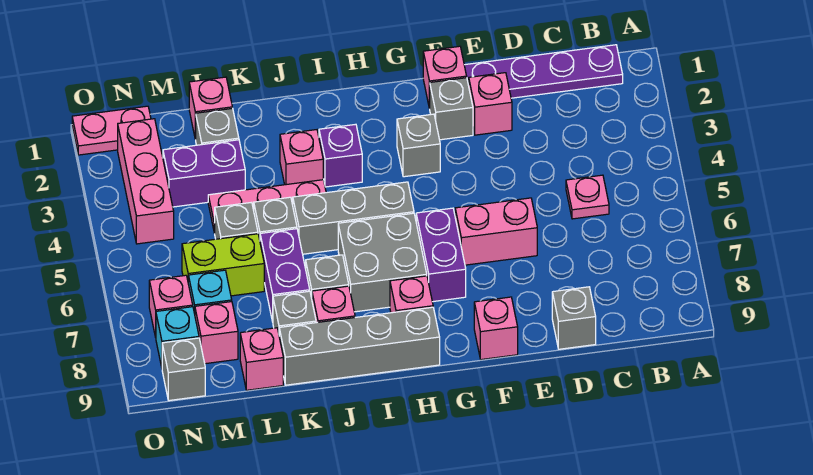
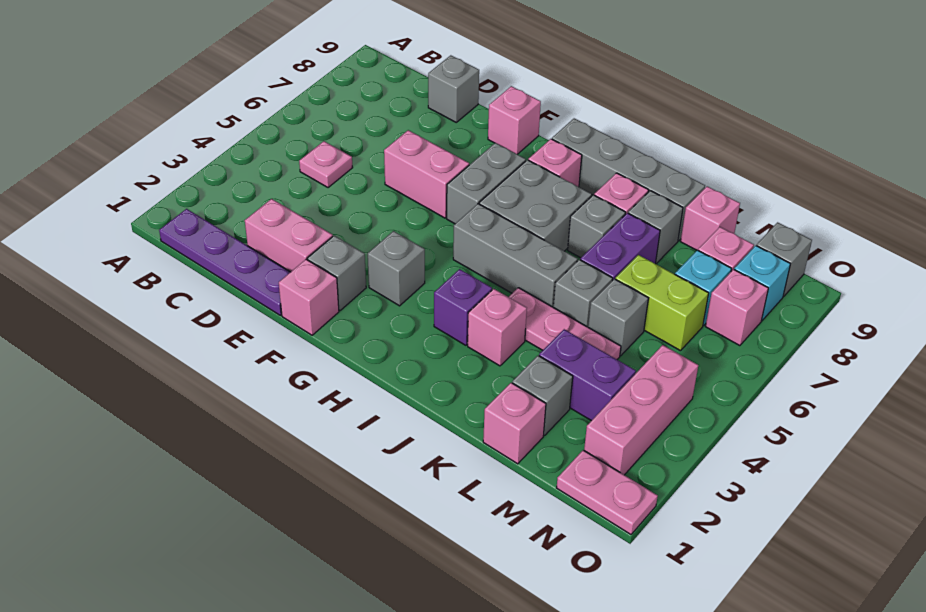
pink brick E2 level 1 -> pink brick D2:E2 level 1
purple brick G6:G7 level 1 -> grey brick G6:G7 level 1

